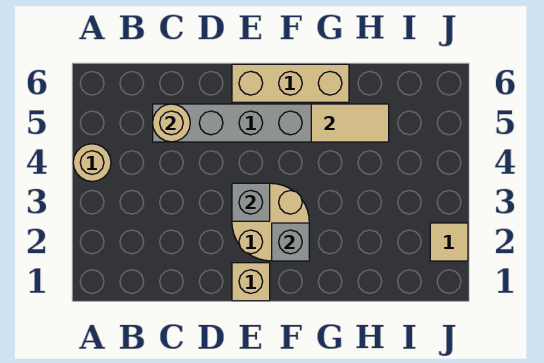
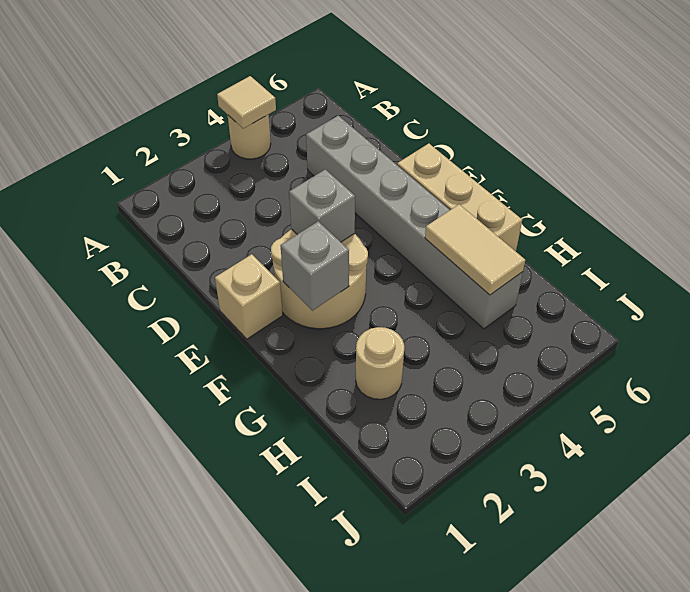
tan round brick C5 level 2 -> tan round brick H2 level 1
tan tile J2 level 1 -> tan tile A4 level 2

